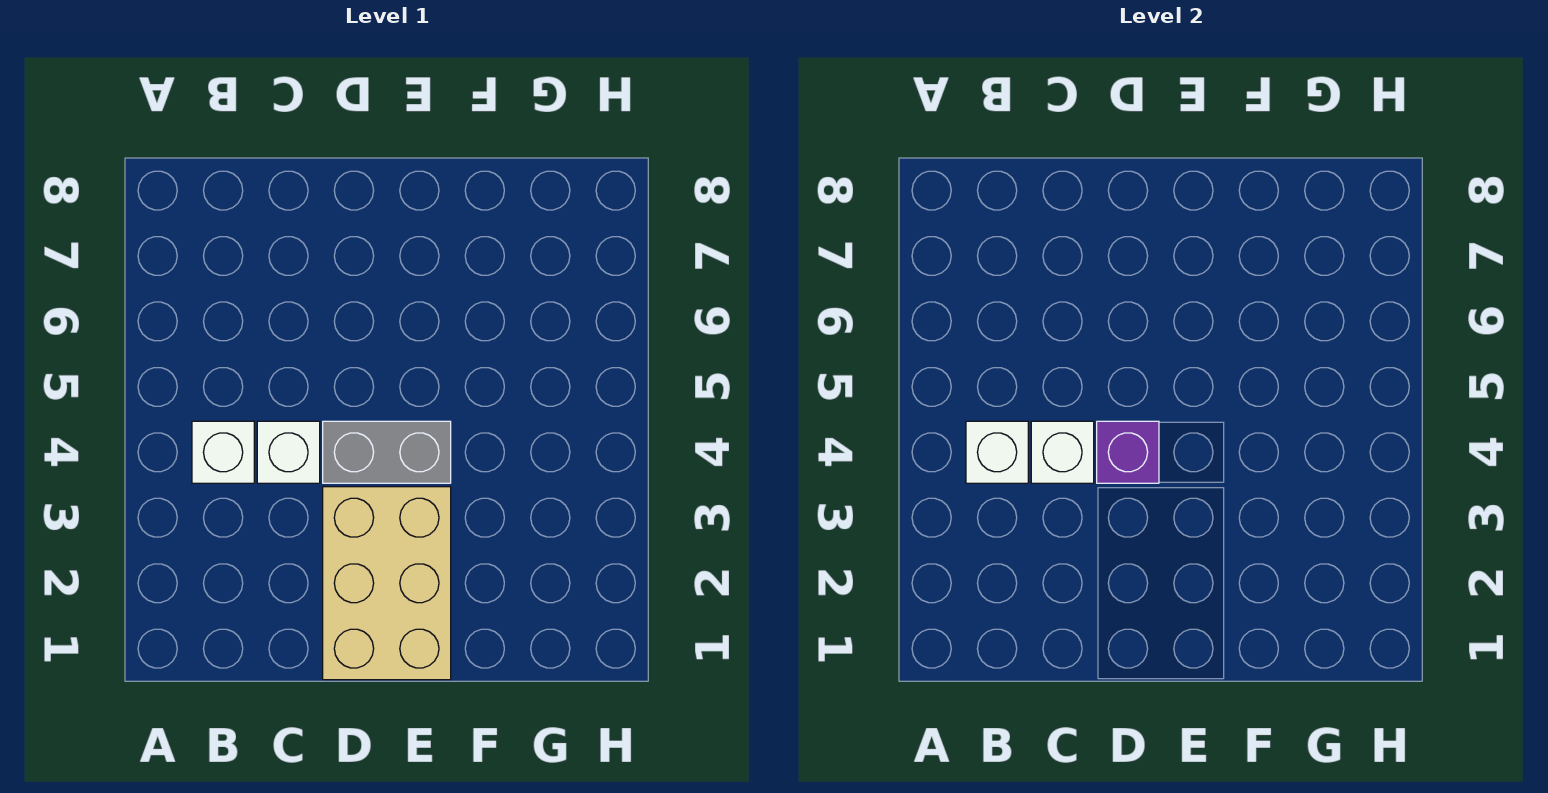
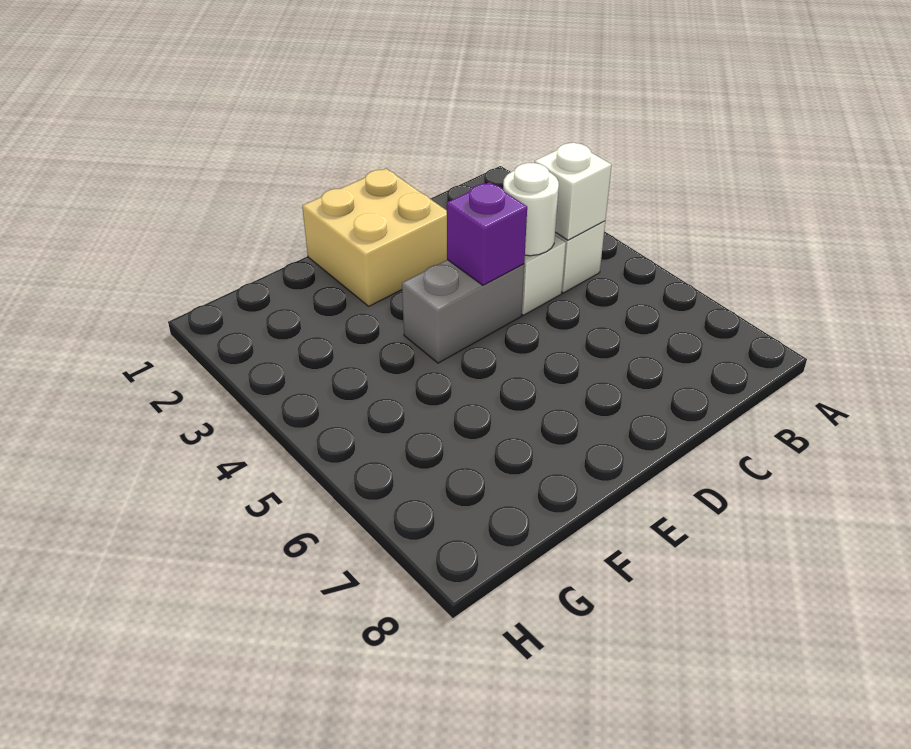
white brick C4 level 2 -> white round brick C4 level 2
tan brick D1:E3 level 1 -> tan brick D1:E2 level 1

